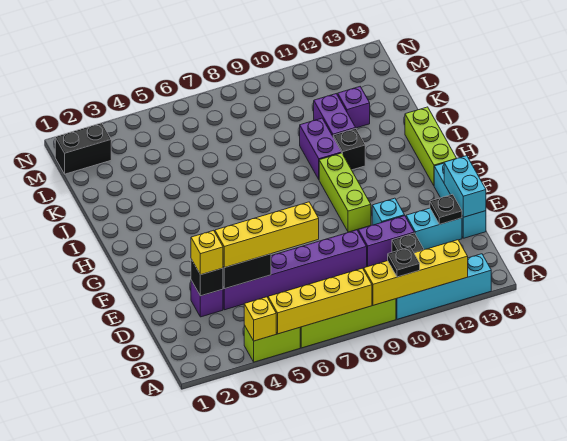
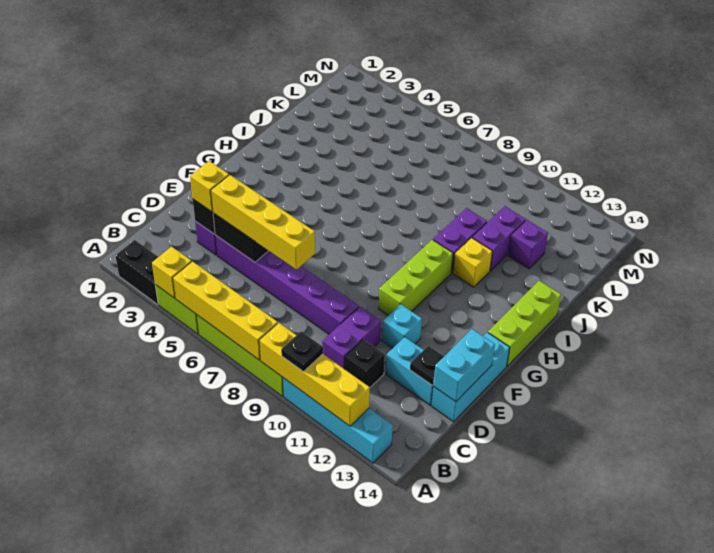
purple brick D10:D11 level 1 -> purple brick C10:D10 level 1
black brick I11 level 1 -> yellow brick I11 level 1
black brick M1:M2 level 1 -> black brick A2:A3 level 1

